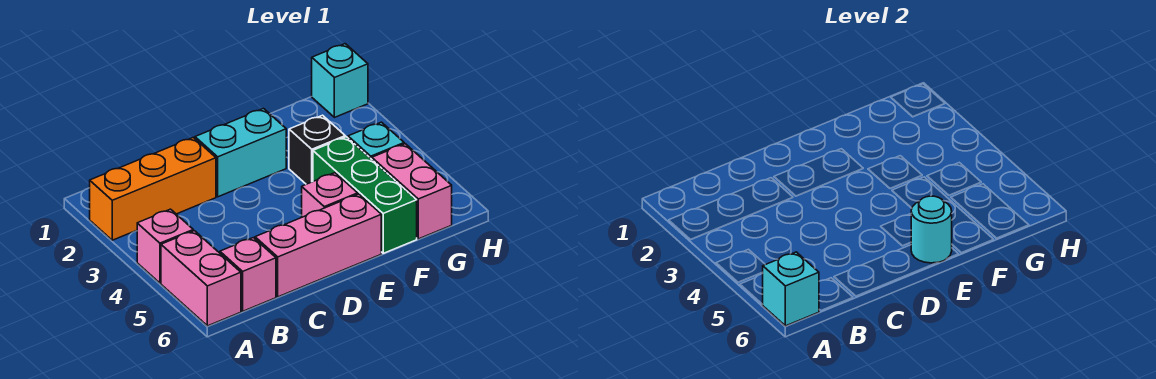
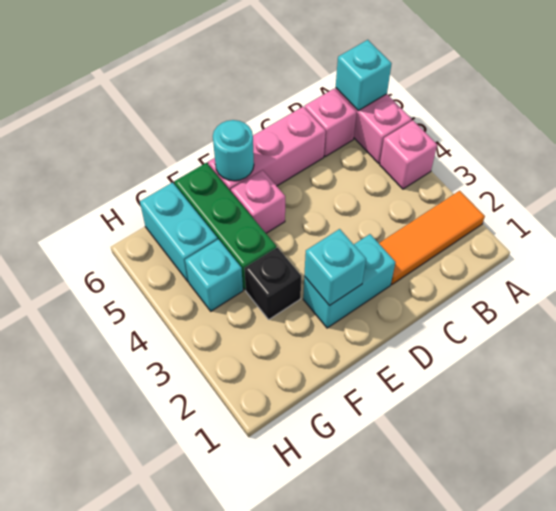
orange brick A2:C2 level 1 -> orange tile A2:C2 level 1
pink brick G5:G6 level 1 -> cyan brick G5:G6 level 1
cyan brick H1 level 1 -> cyan brick E2 level 2

